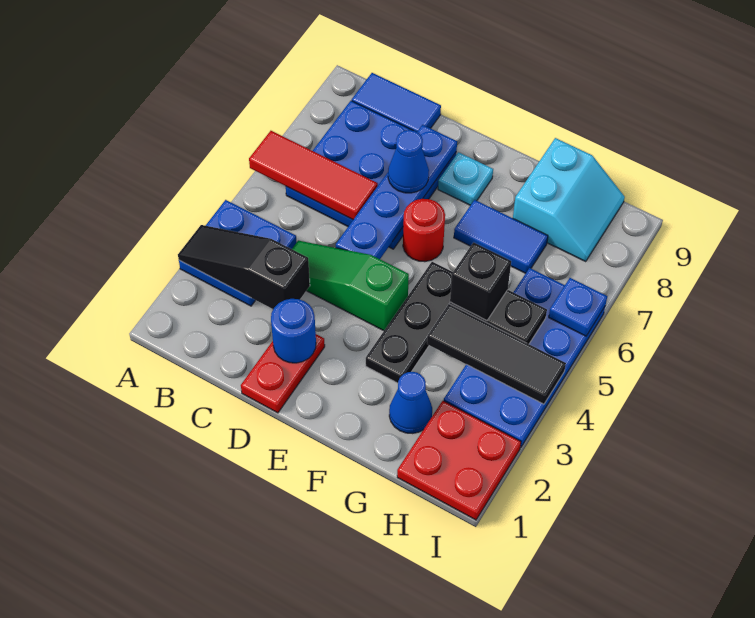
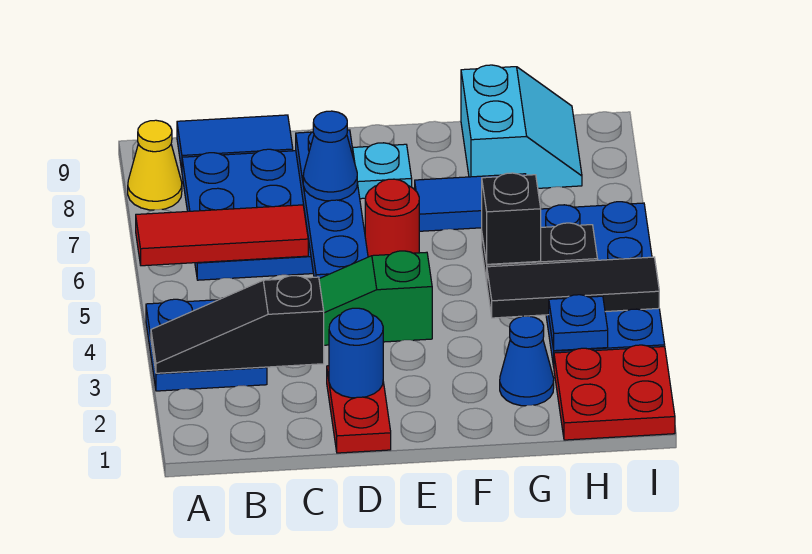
none -> yellow cone A8 level 1
black plate F3:F5 level 1 -> none
blue plate I6 level 2 -> blue plate H3 level 2

